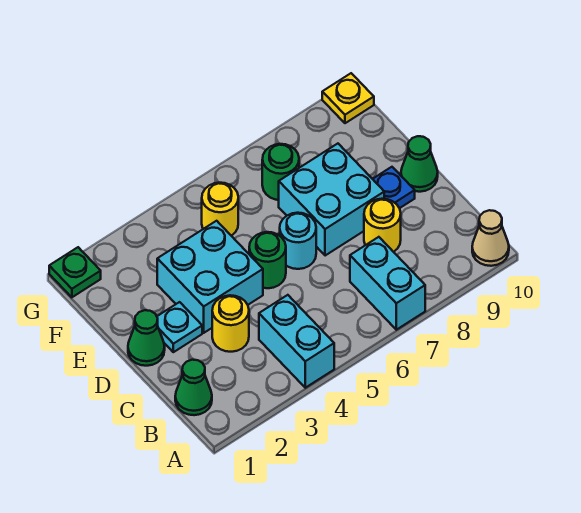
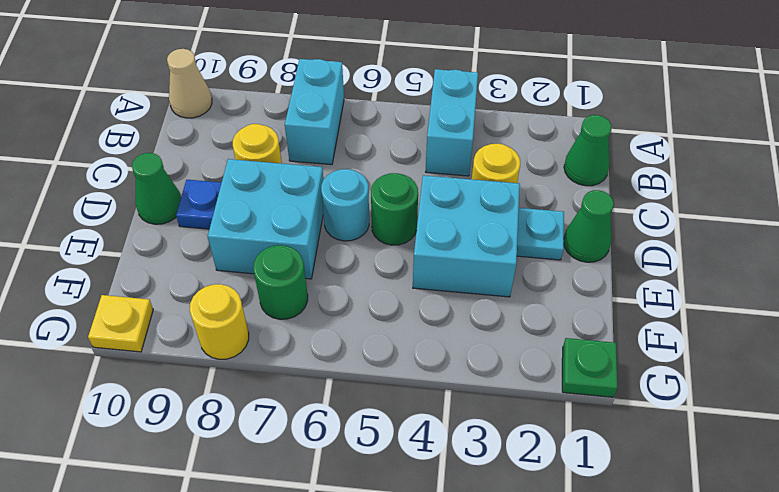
yellow round brick F5 level 1 -> yellow round brick G8 level 1

